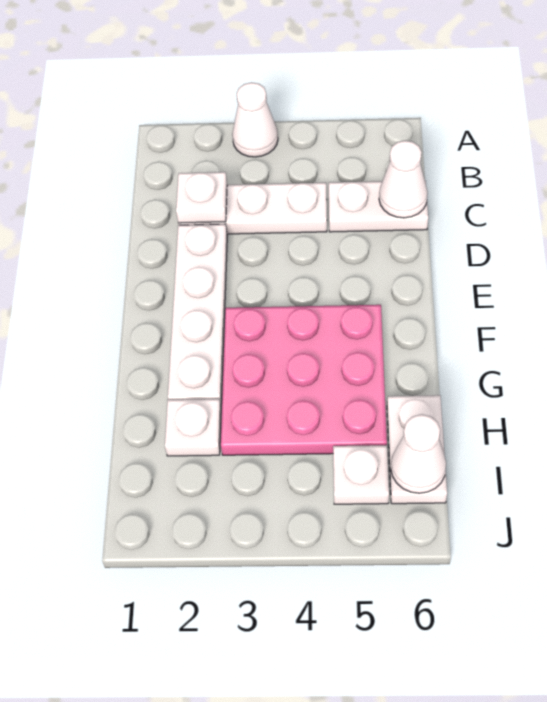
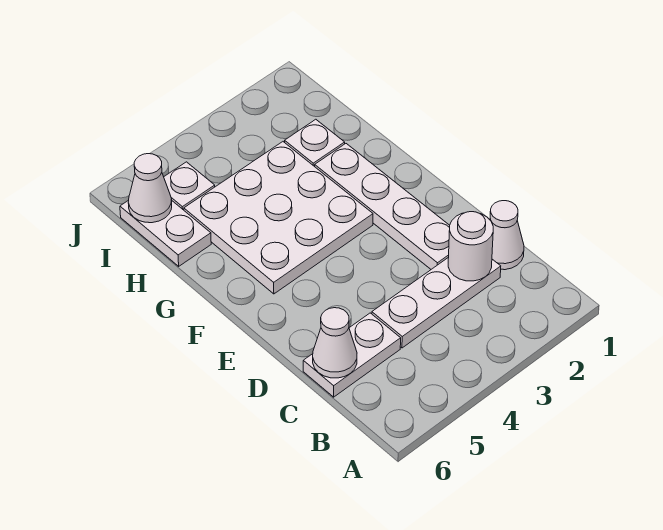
white cone A3 level 1 -> white cone C1 level 1
white plate C2 level 2 -> white round brick C2 level 2
pink plate F3:H5 level 1 -> white plate F3:H5 level 1

